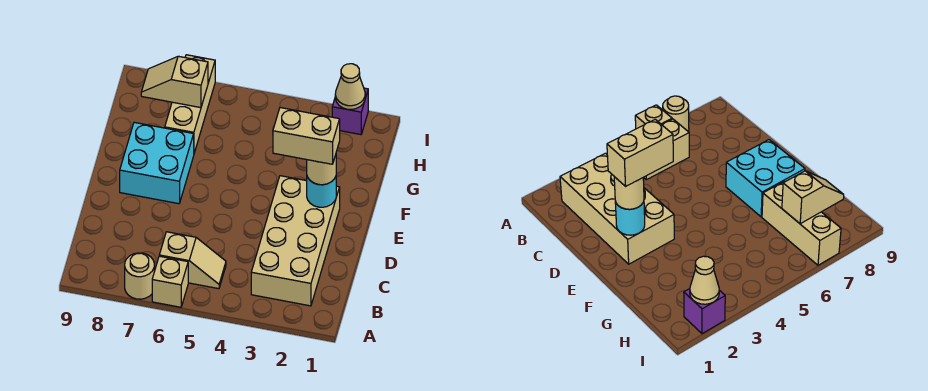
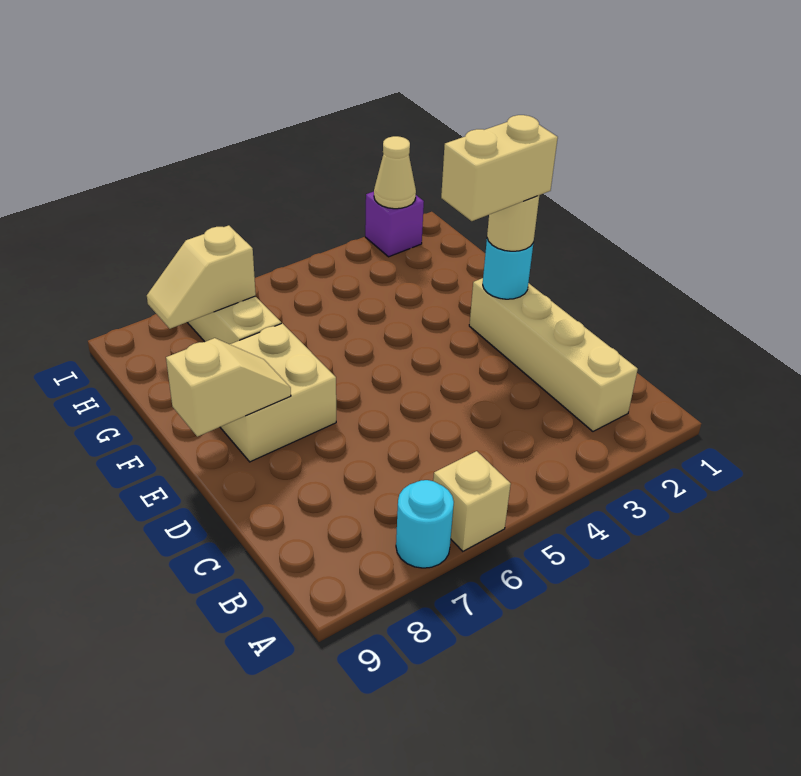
tan round brick A7 level 1 -> cyan round brick A7 level 1
tan brick B2:E3 level 1 -> tan brick B2:E2 level 1
tan slope B5:B6 level 1 top 6 -> tan slope E8:E9 level 2 top 9
cyan brick E7:F8 level 1 -> tan brick E7:F8 level 1

